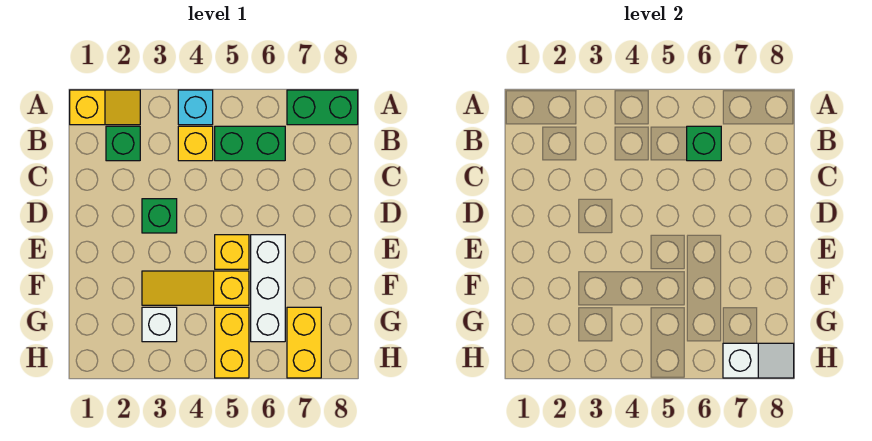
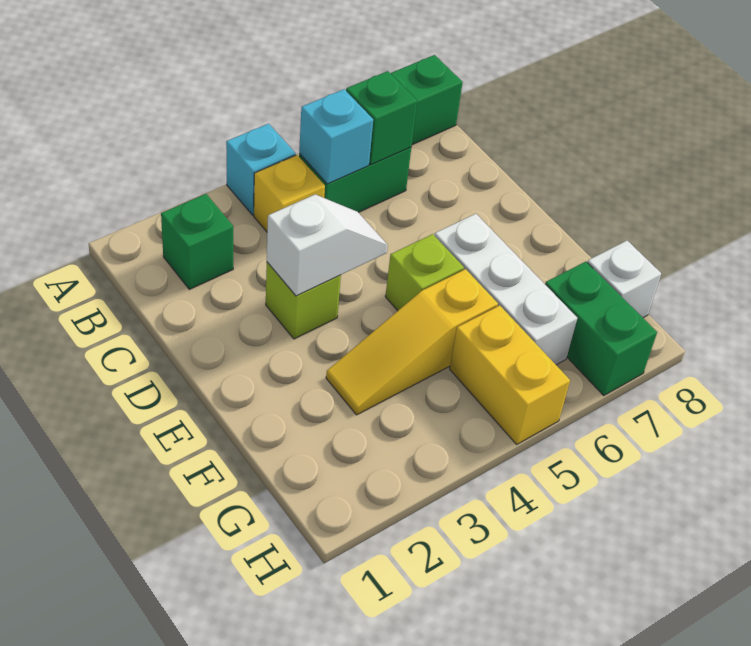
yellow slope A1:A2 level 1 top 1 -> none
none -> cyan brick B5 level 2
green brick D3 level 1 -> lime brick D3 level 1
yellow brick E5 level 1 -> lime brick E5 level 1
white brick G3 level 1 -> white brick G8 level 1
yellow brick G7:H7 level 1 -> green brick G7:H7 level 1
white slope H7:H8 level 2 top 7 -> white slope D3:D4 level 2 top 3

